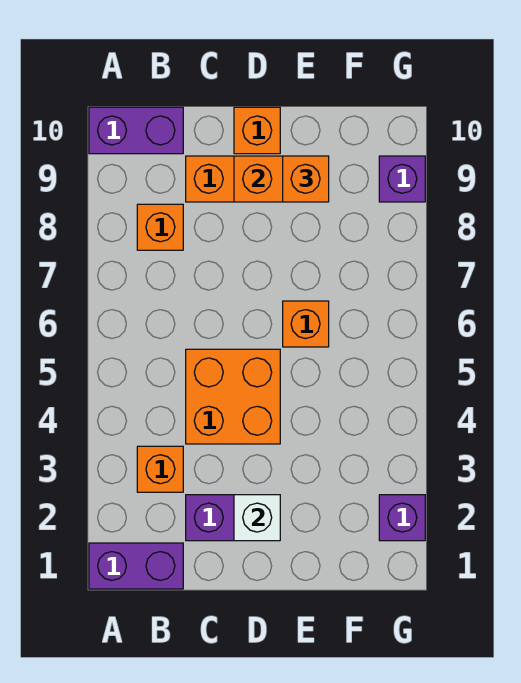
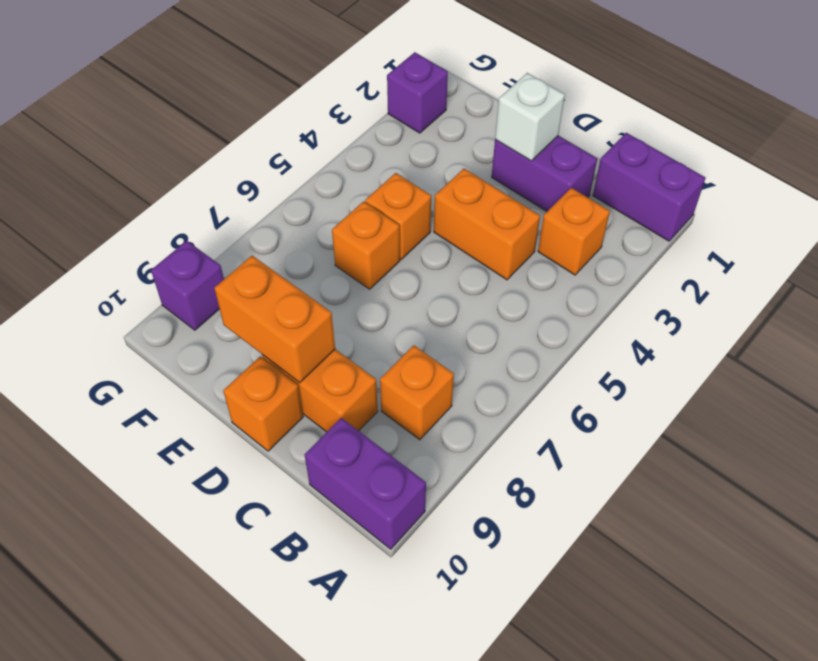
orange brick C4:D5 level 1 -> orange brick C4:D4 level 1
orange brick E9 level 3 -> orange brick E5 level 1

